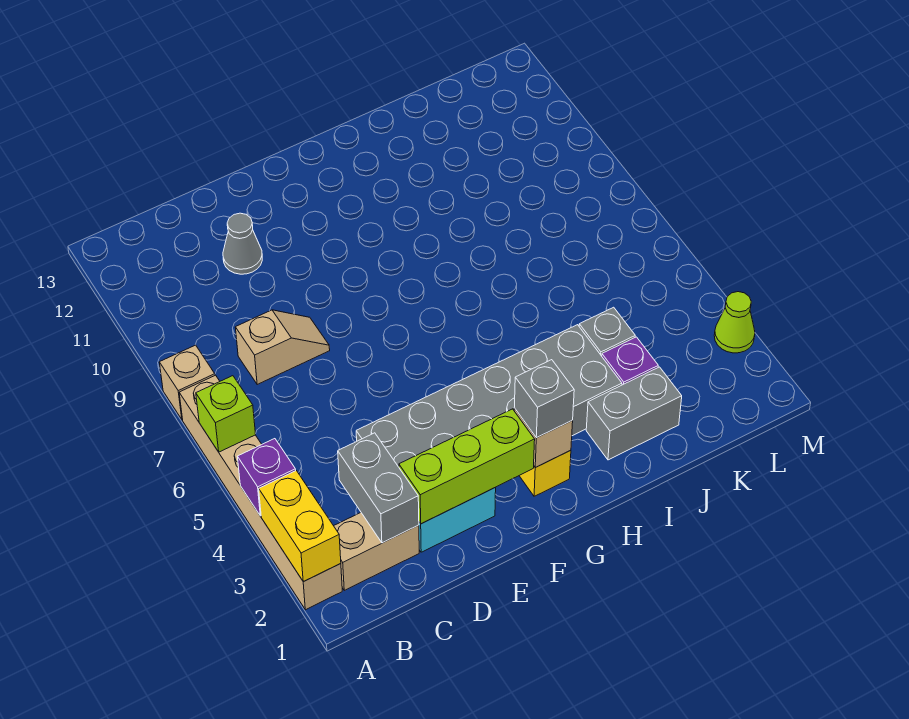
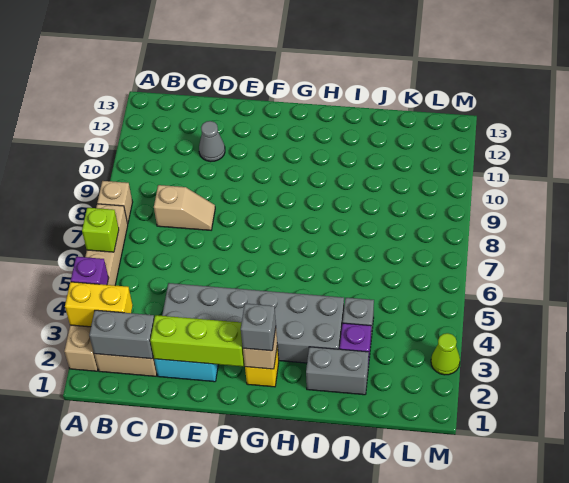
yellow brick A2:A3 level 2 -> yellow brick A3:B3 level 2
grey brick C2:C3 level 2 -> grey brick B2:C2 level 2

